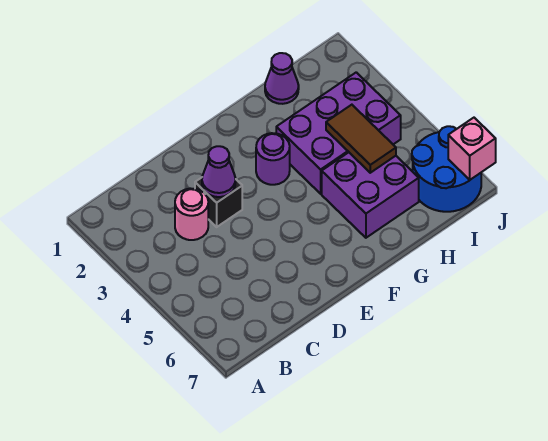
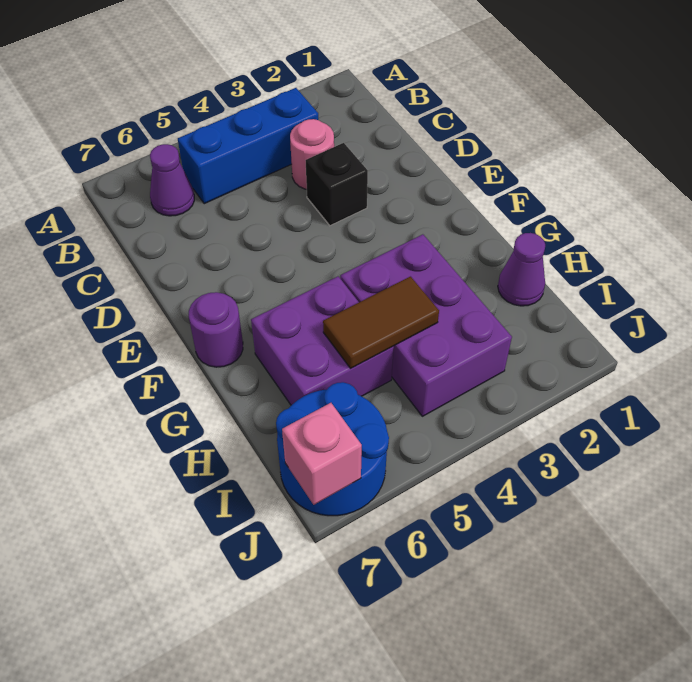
none -> blue brick B3:B5 level 1
purple cone D3 level 2 -> purple cone B6 level 1
purple round brick F3 level 1 -> purple round brick F7 level 1

